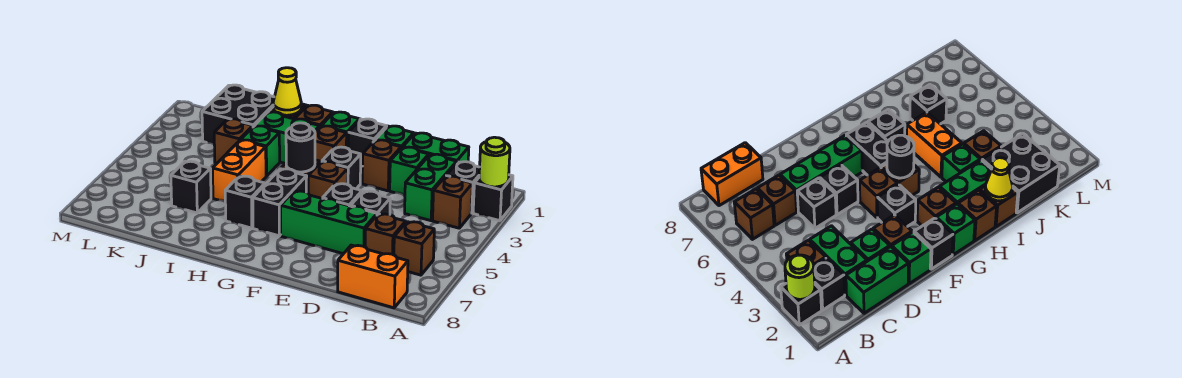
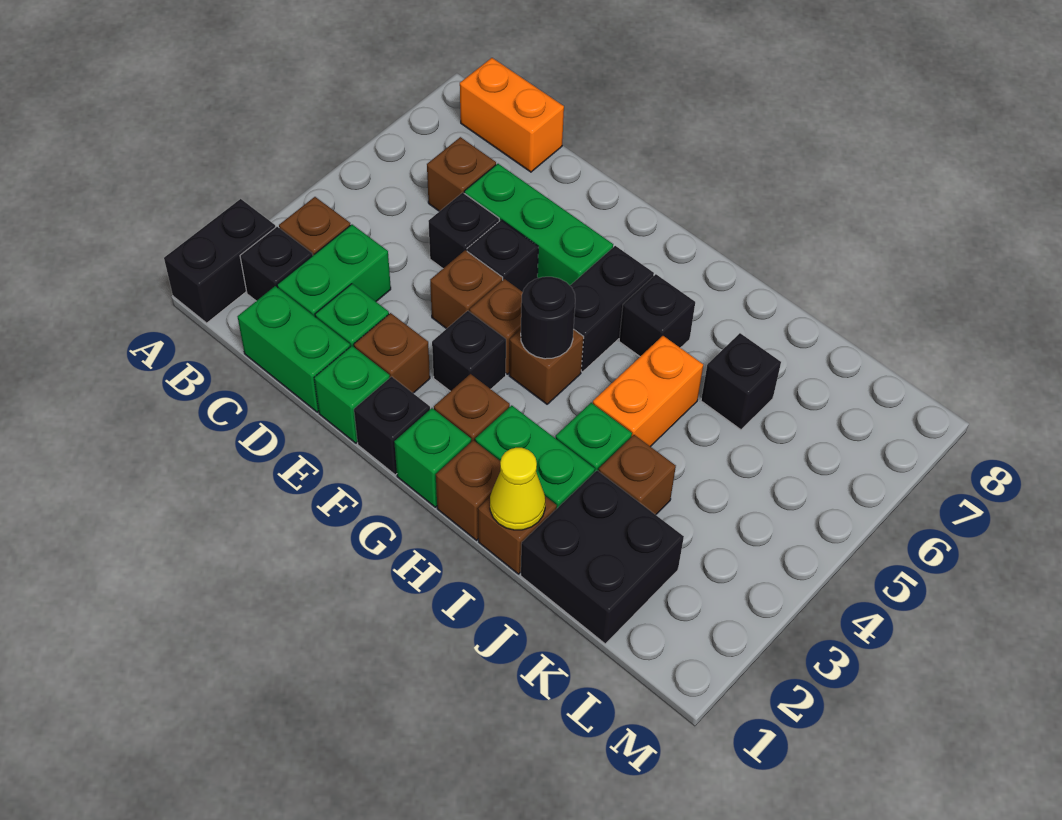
black brick A2 level 1 -> black brick A1:A2 level 1
lime round brick A2 level 2 -> none
brown brick B6 level 1 -> brown brick E4 level 1

